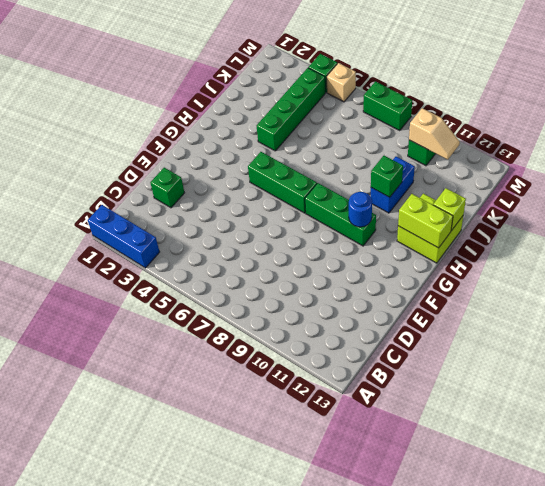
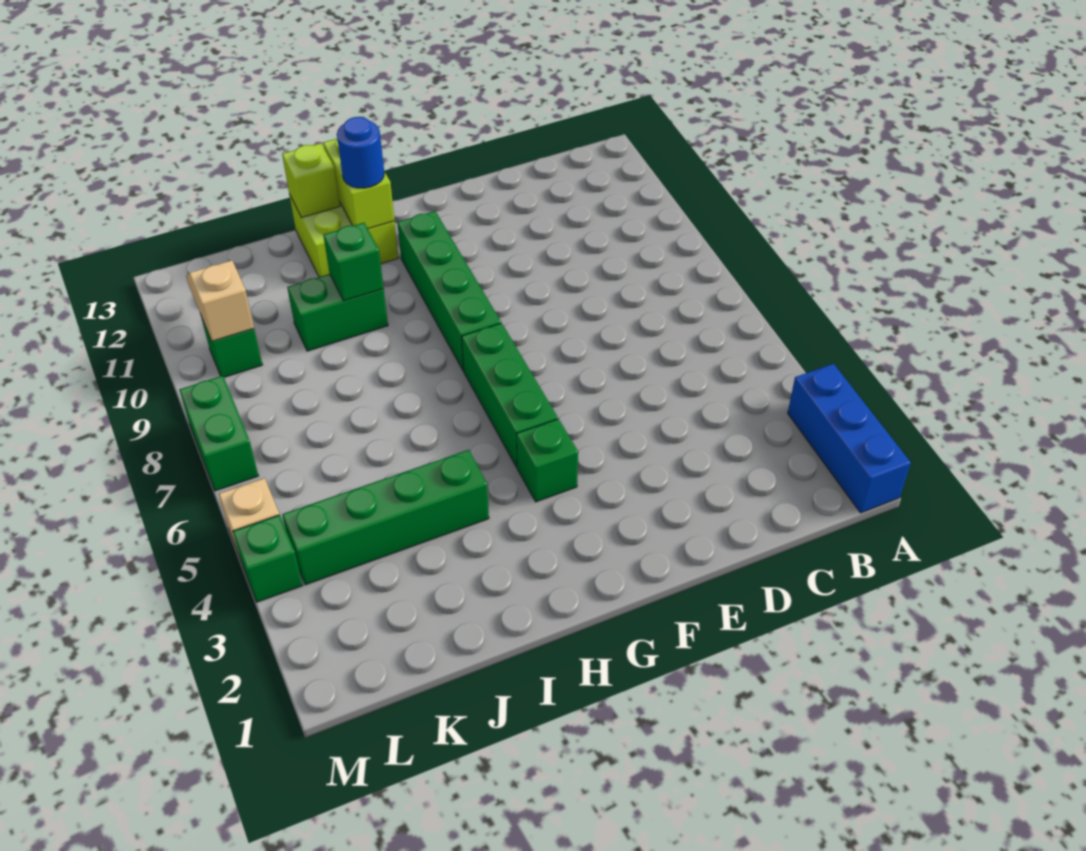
green brick D2 level 1 -> green brick G4 level 1
green brick G8:G10 level 1 -> green brick G8:G11 level 1
blue round brick G10 level 2 -> blue round brick H12 level 3
blue brick I10:J10 level 1 -> green brick I10:J10 level 1

